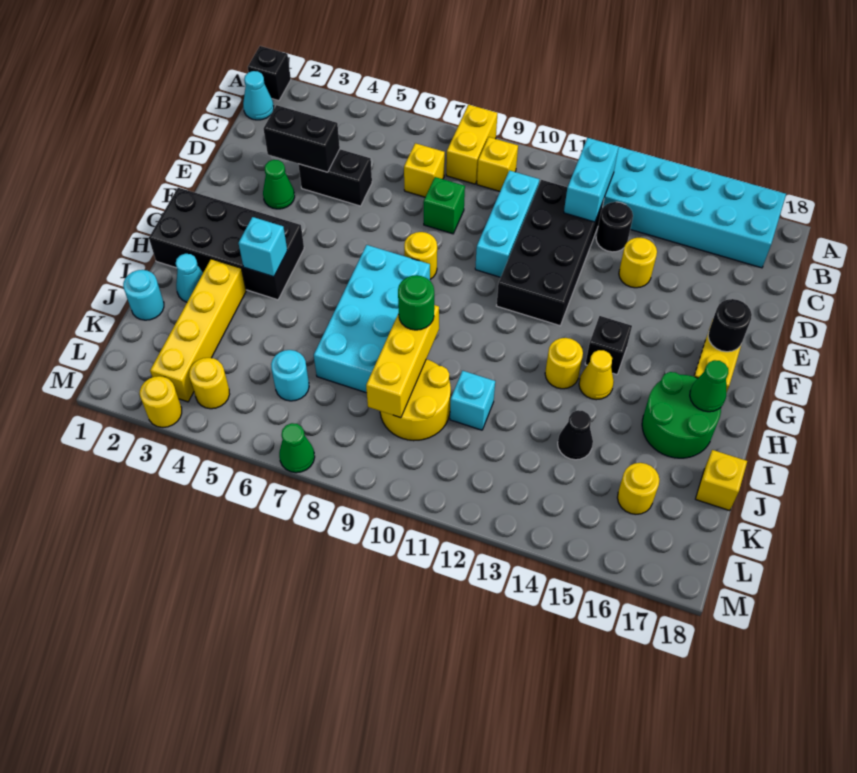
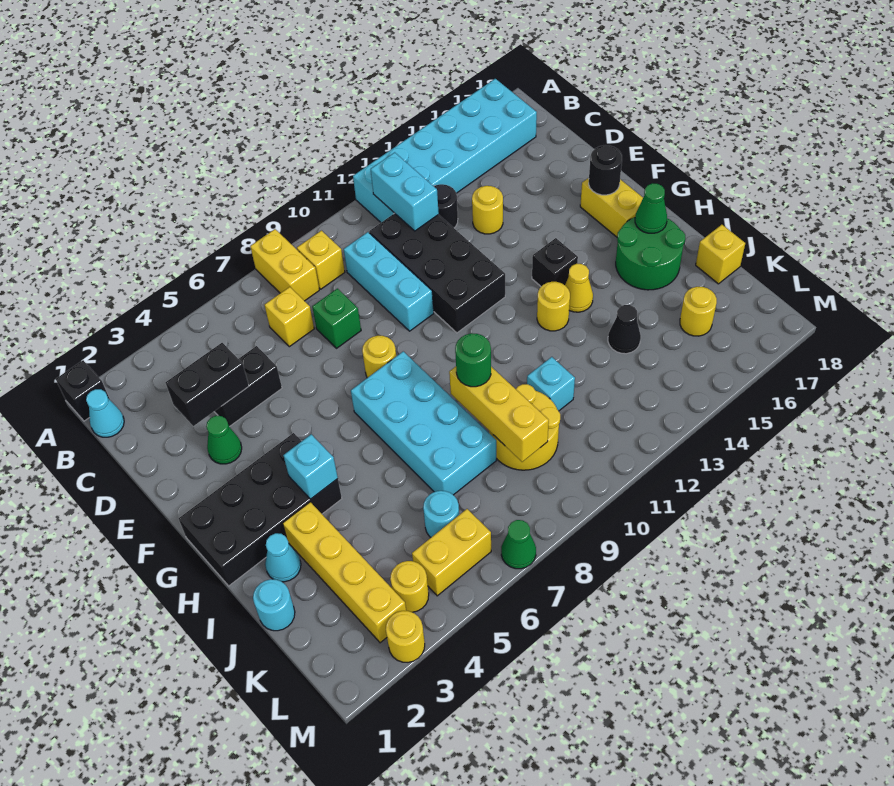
none -> yellow brick L5:L6 level 1

